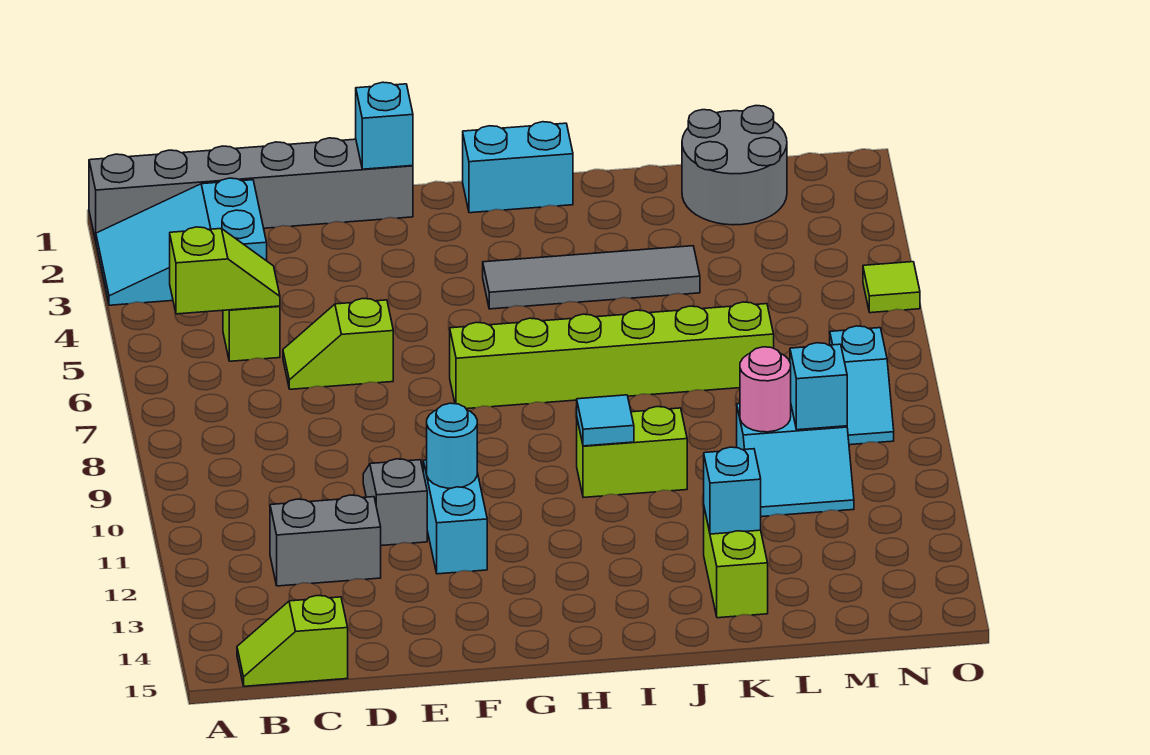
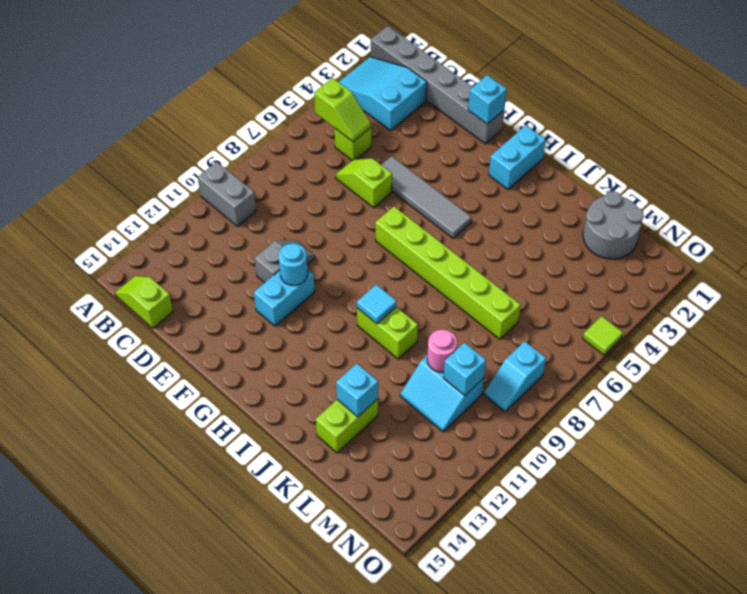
grey brick C12:D12 level 1 -> grey brick A10:B10 level 1
cyan brick H1:I1 level 1 -> cyan brick H1:H2 level 1
grey tile H4:K4 level 1 -> grey tile E5:H5 level 1

